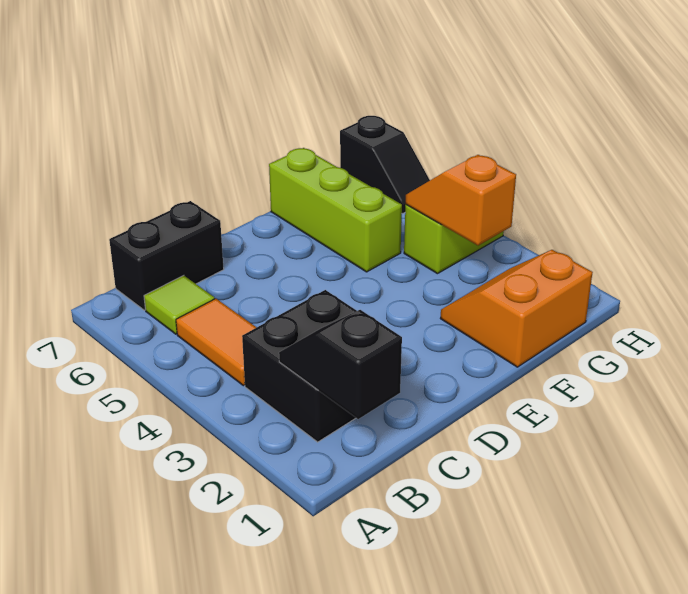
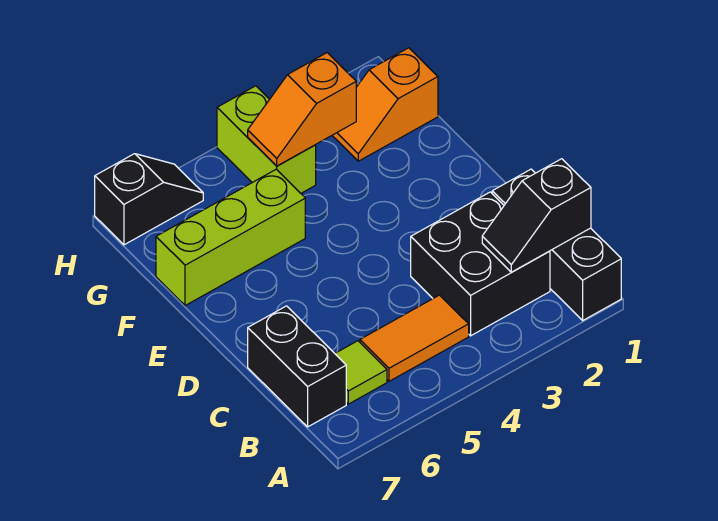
none -> black brick A1:C1 level 1
orange slope F1:G2 level 1 top 1 -> orange slope G1:G2 level 1 top 1

